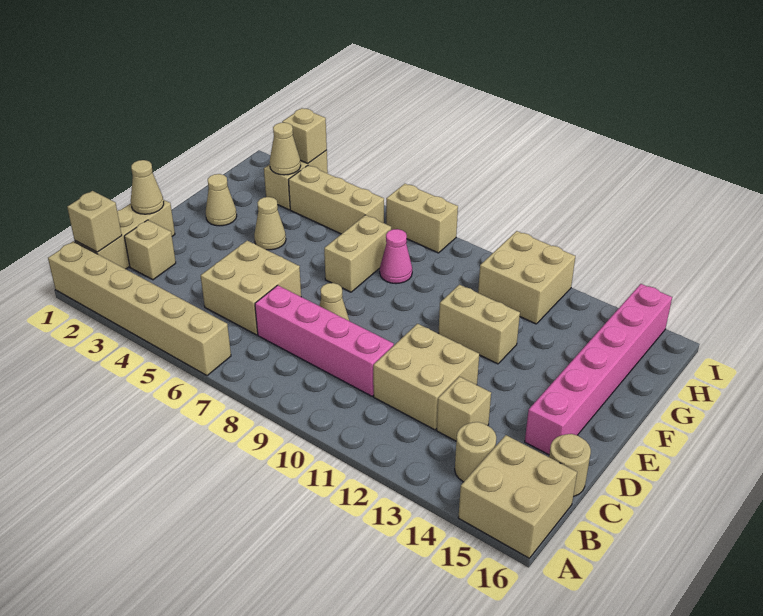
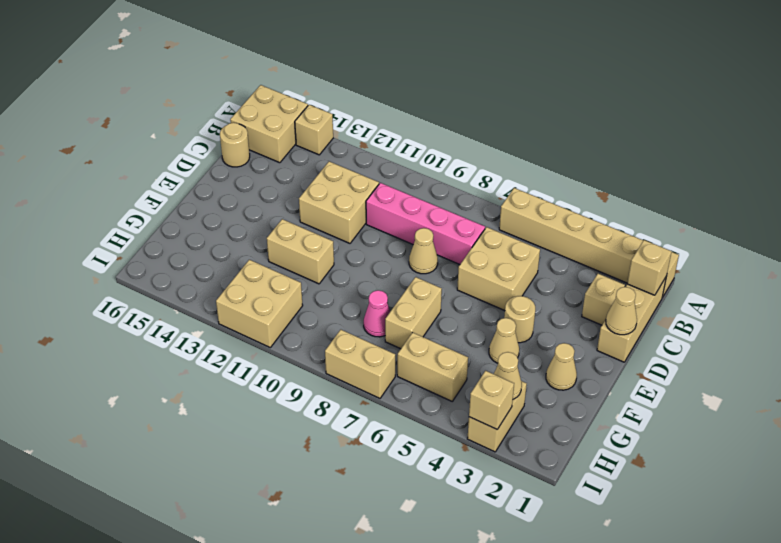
tan round brick B14 level 1 -> tan round brick E4 level 1
tan brick C13 level 1 -> tan brick A14 level 1
pink brick D15:I15 level 1 -> none
tan brick H4:H6 level 1 -> tan brick H5:H6 level 1

